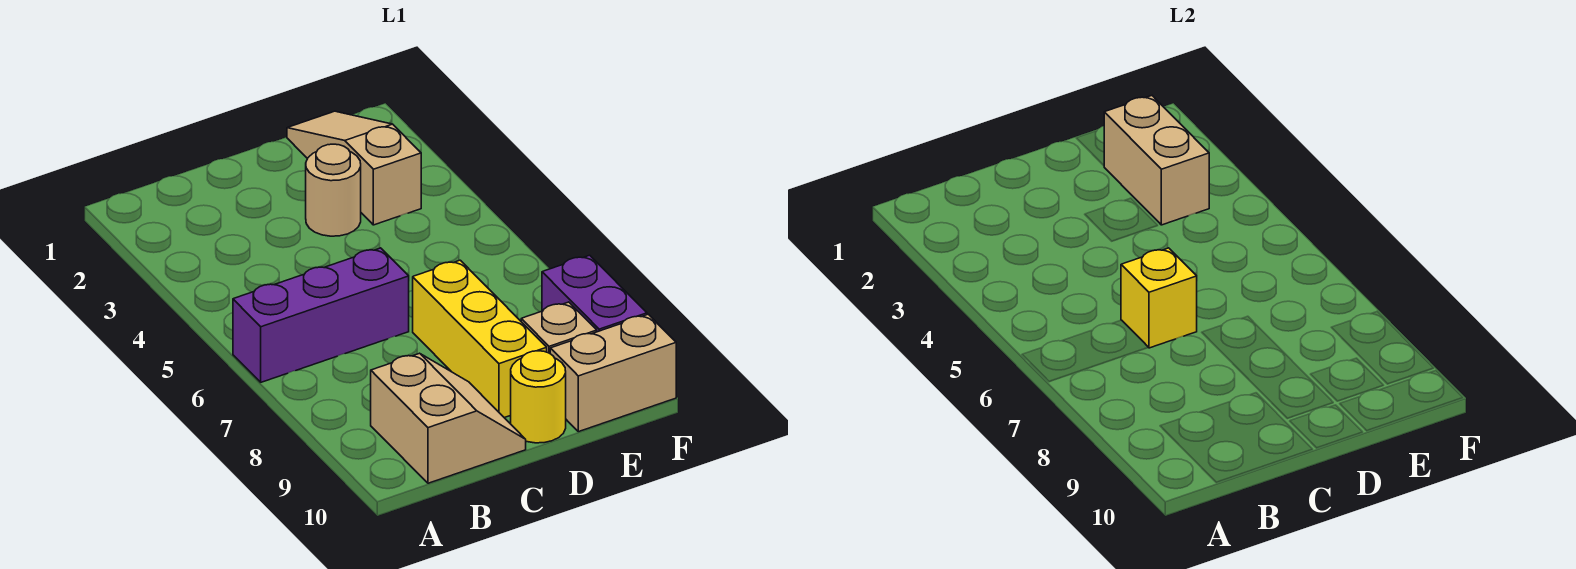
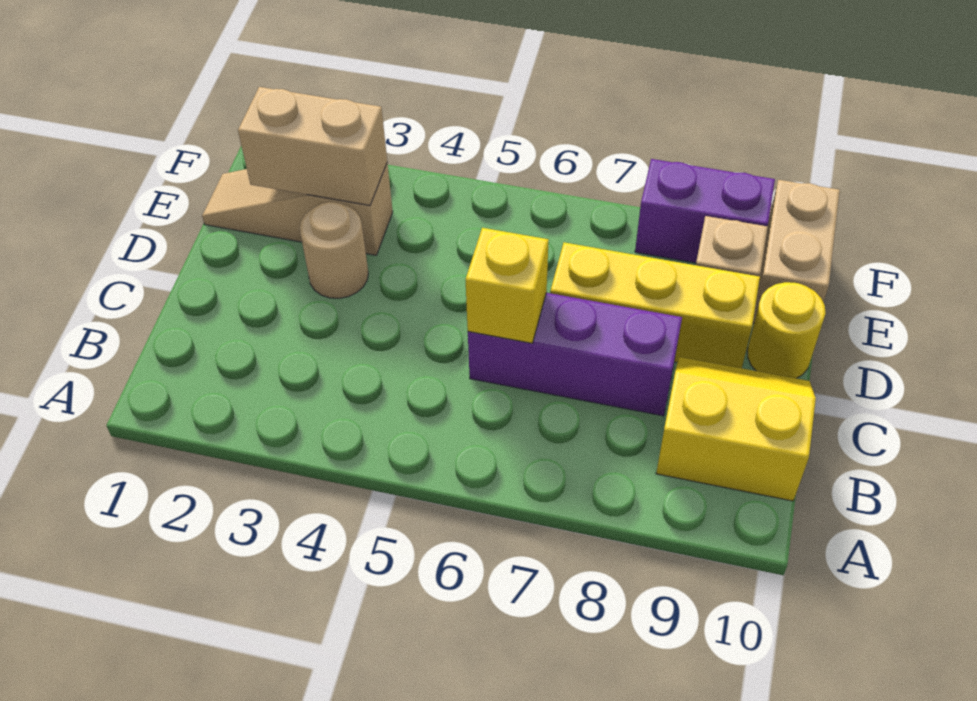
purple brick A6:C6 level 1 -> purple brick C6:C8 level 1
tan slope B9:C10 level 1 top B -> yellow slope B9:C10 level 1 top B

